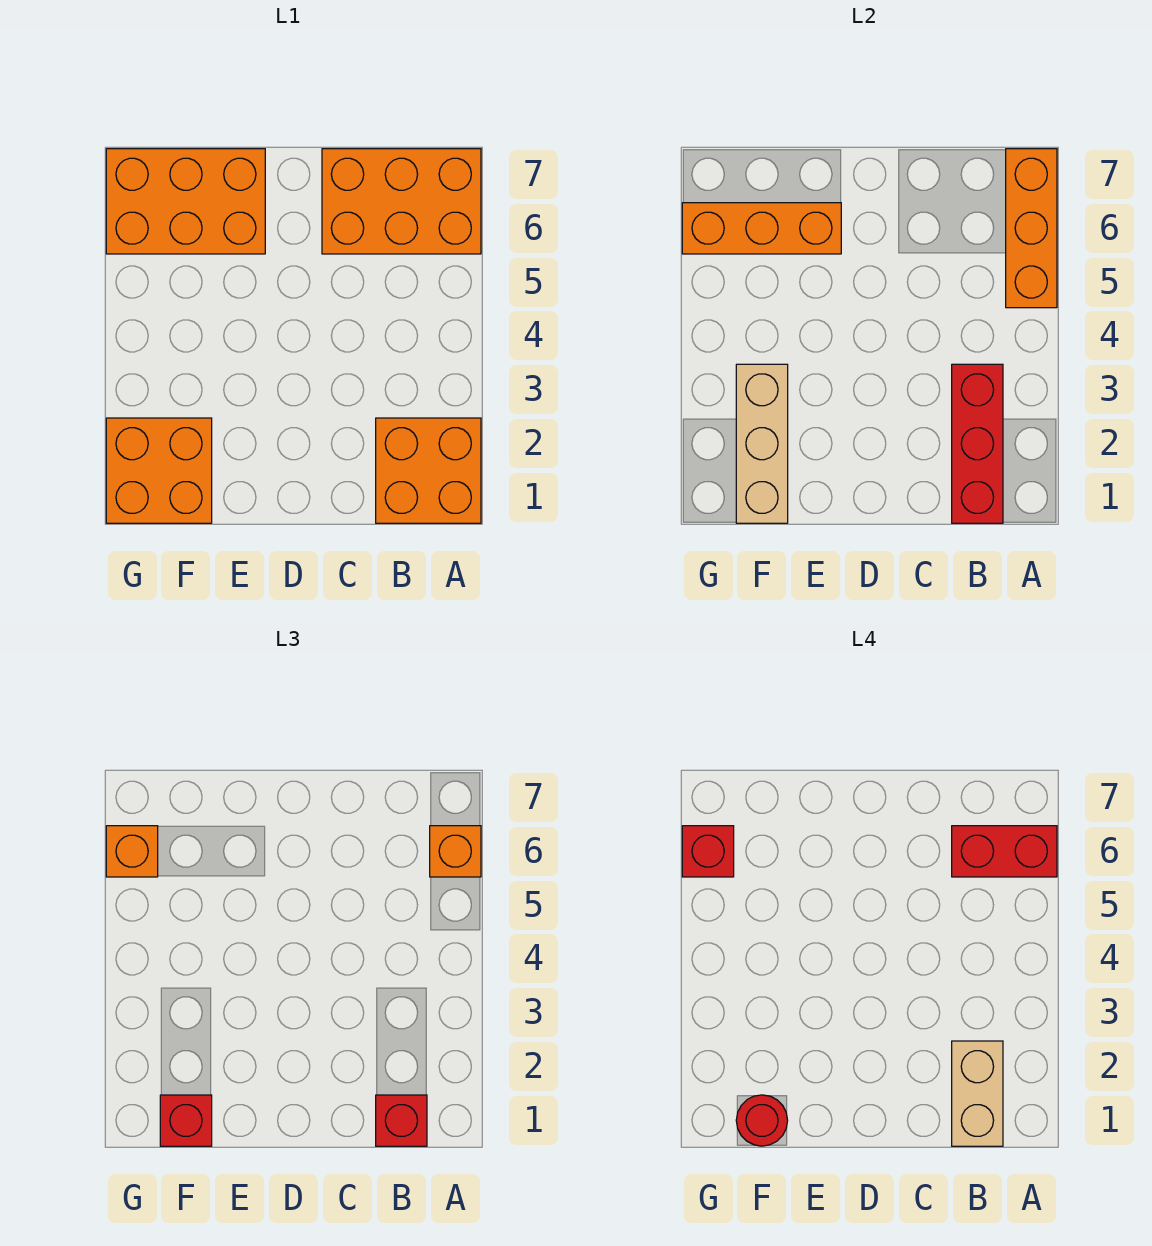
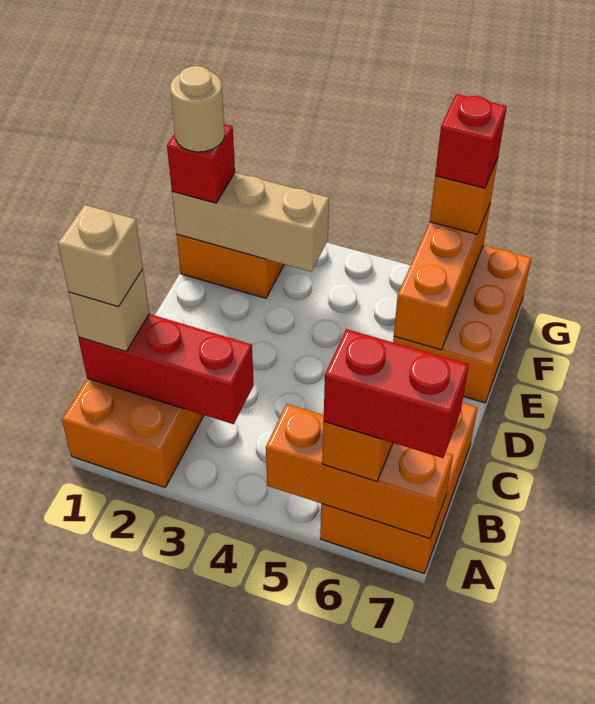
red brick A6:B6 level 4 -> red brick A6:A7 level 4
red brick B1 level 3 -> tan brick B1 level 3
tan brick B1:B2 level 4 -> tan brick B1 level 4
red round brick F1 level 4 -> tan round brick F1 level 4

